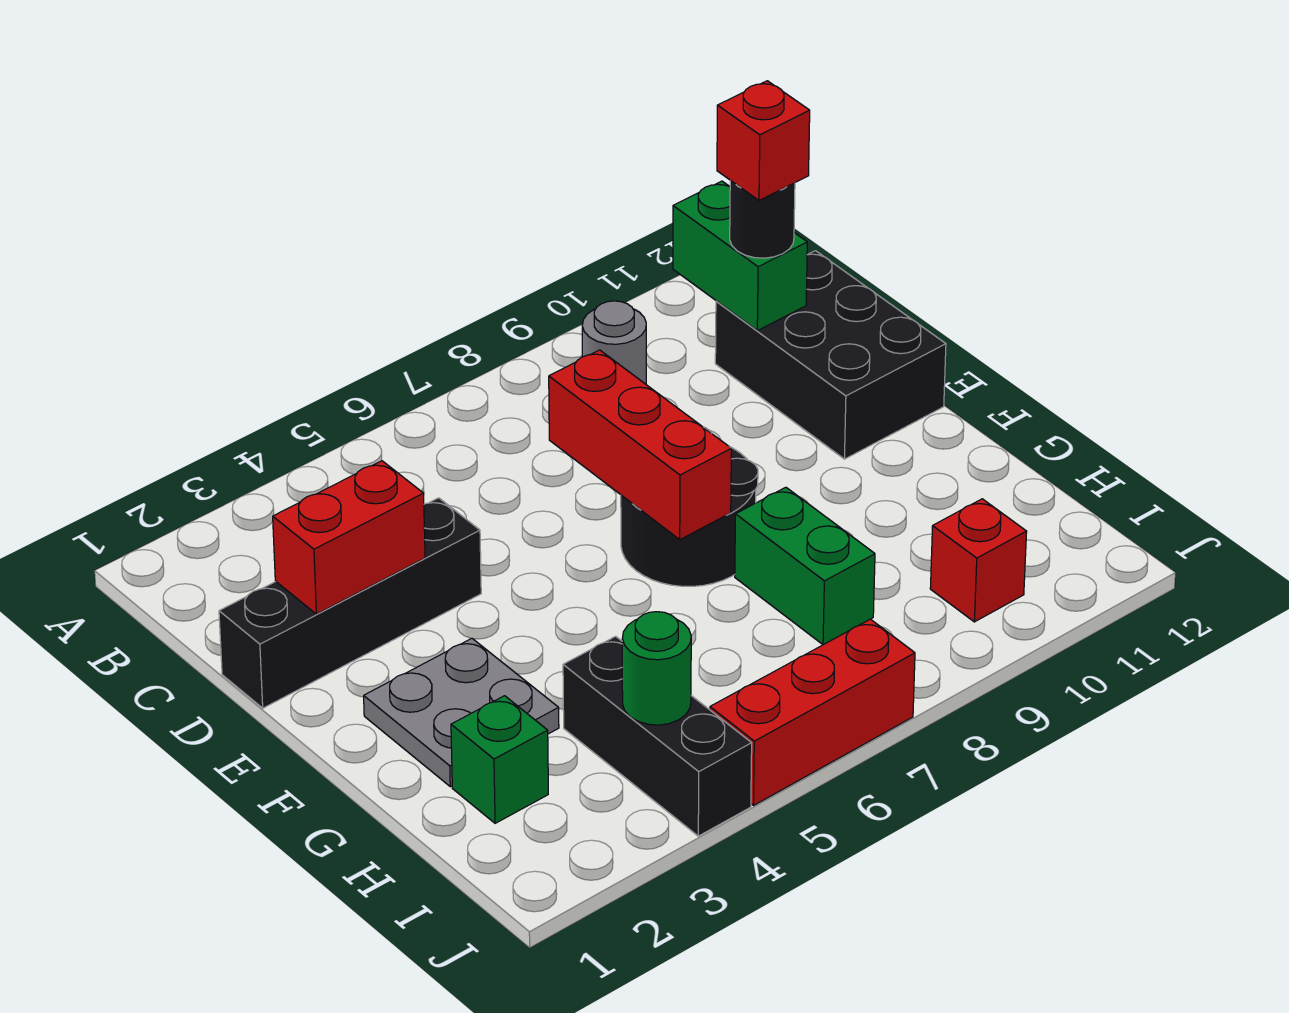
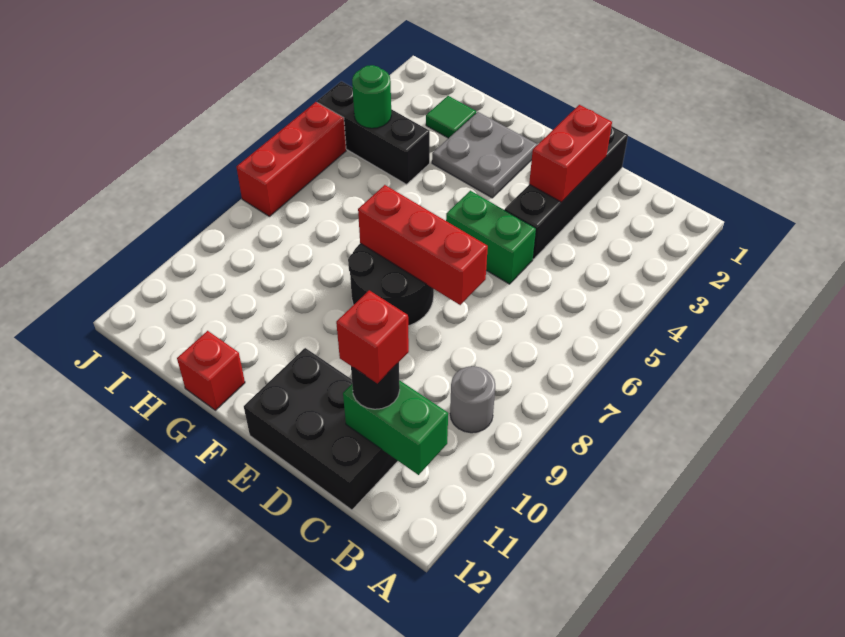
green brick G8:H8 level 1 -> green brick D5:E5 level 1
green brick H2 level 1 -> green tile H2 level 1
red brick I10 level 1 -> red brick G12 level 1

